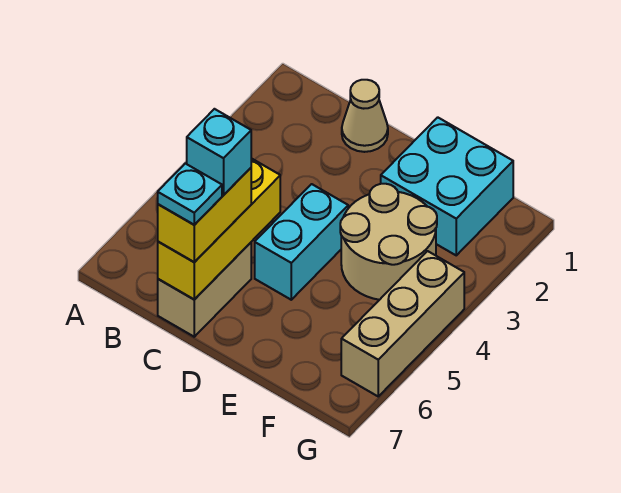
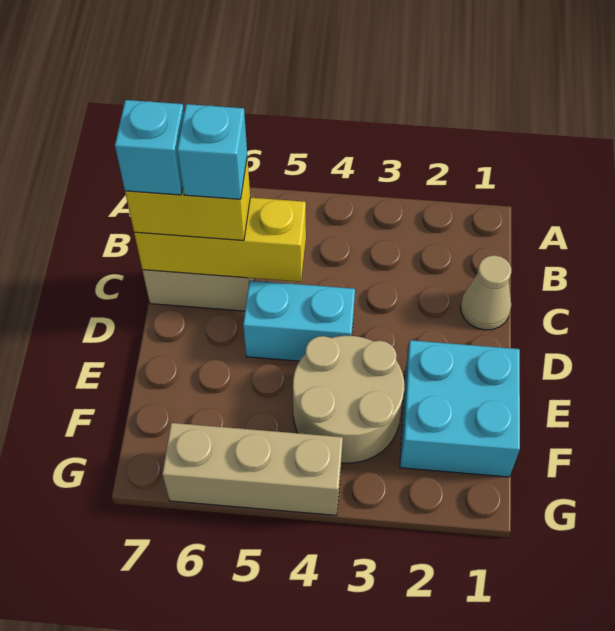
cyan plate C7 level 4 -> cyan brick C7 level 4

